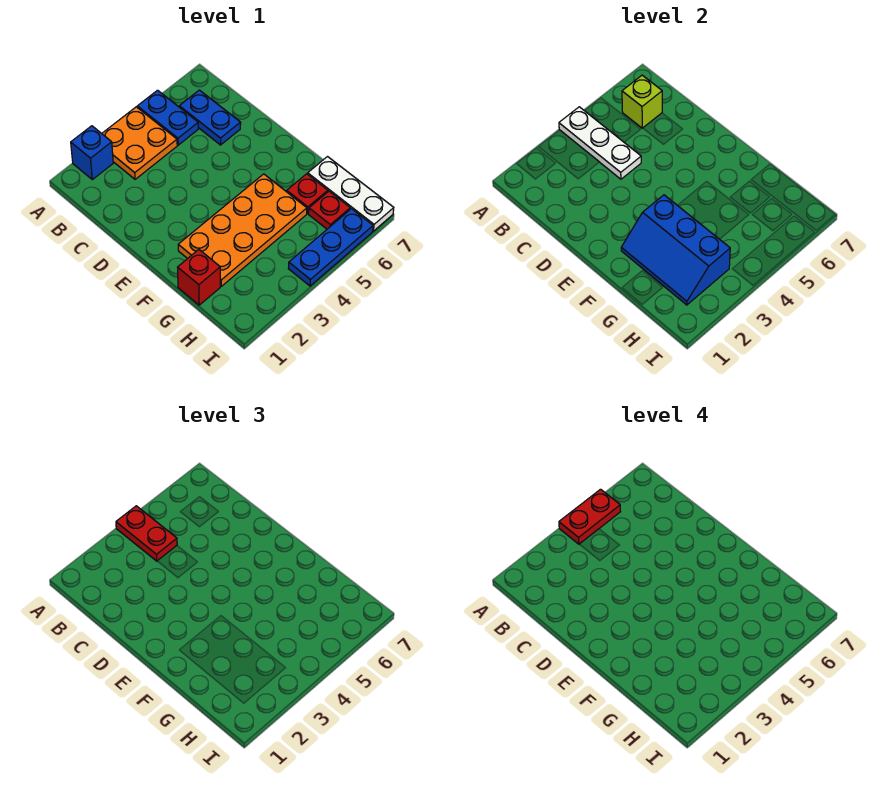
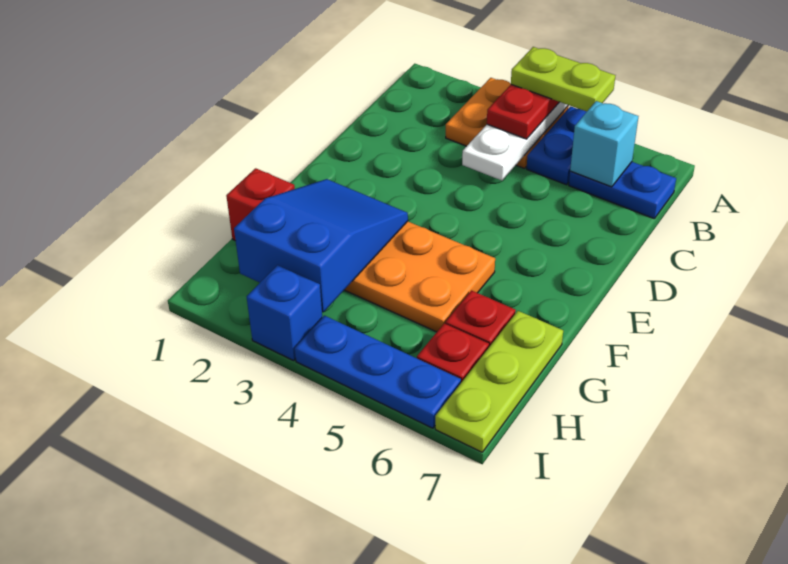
blue brick A2 level 1 -> blue brick I3 level 1
red plate A4:A5 level 4 -> lime plate A4:A5 level 4
blue plate B6:C6 level 1 -> blue plate B6:B7 level 1
lime brick B6 level 2 -> cyan brick B6 level 2
blue slope F2:H3 level 2 top 3 -> blue slope F2:H3 level 2 top H
white plate G7:I7 level 1 -> lime plate G7:I7 level 1

